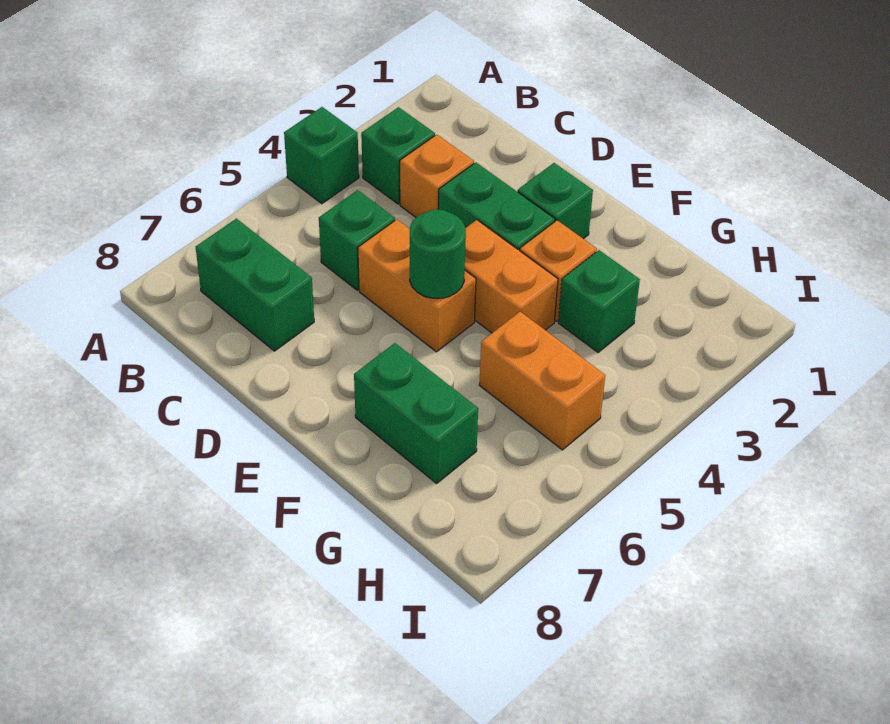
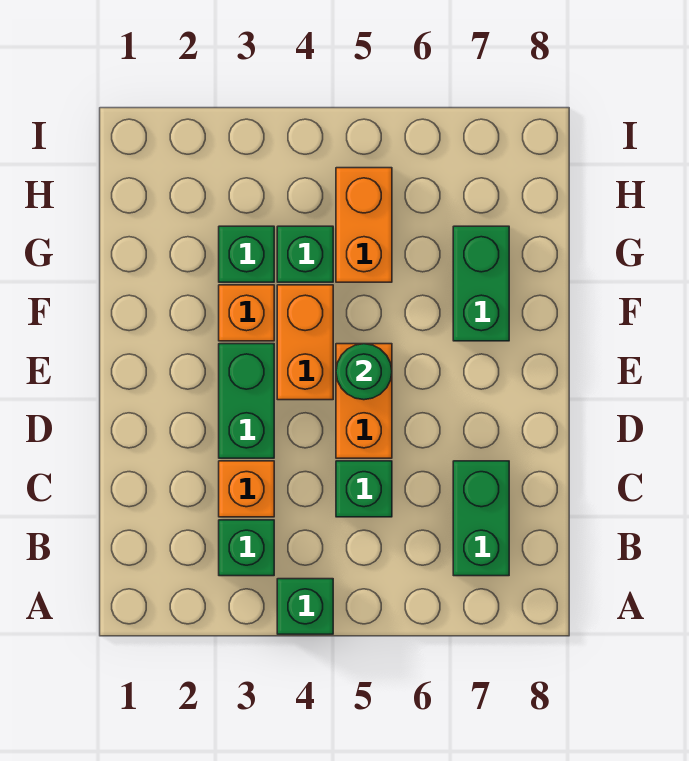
green brick E2 level 1 -> green brick G4 level 1

